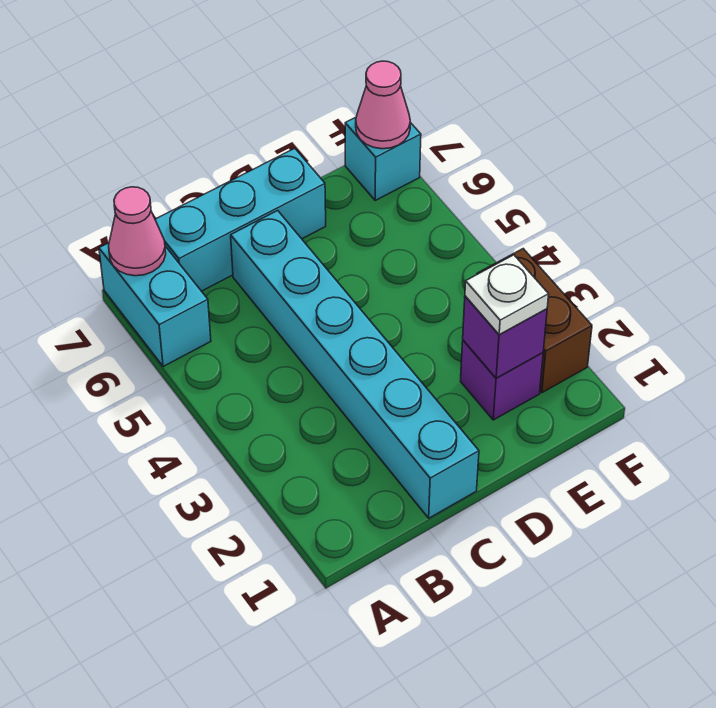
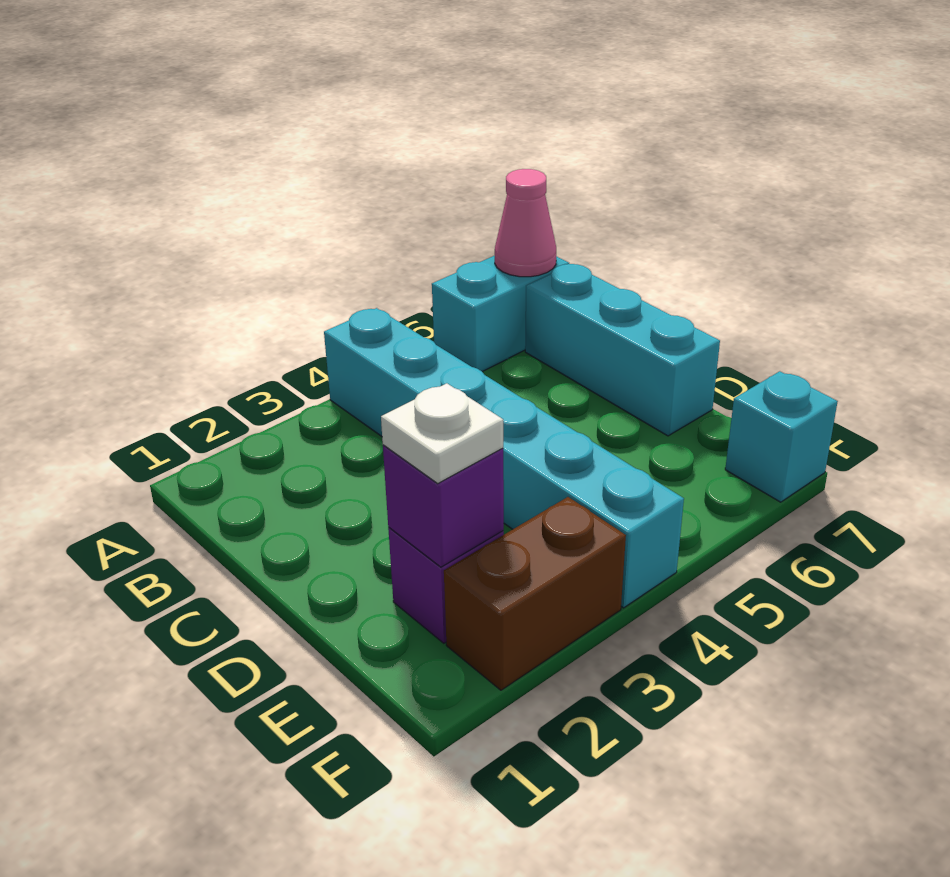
cyan brick C1:C6 level 1 -> cyan brick A4:F4 level 1
pink cone F7 level 2 -> none

